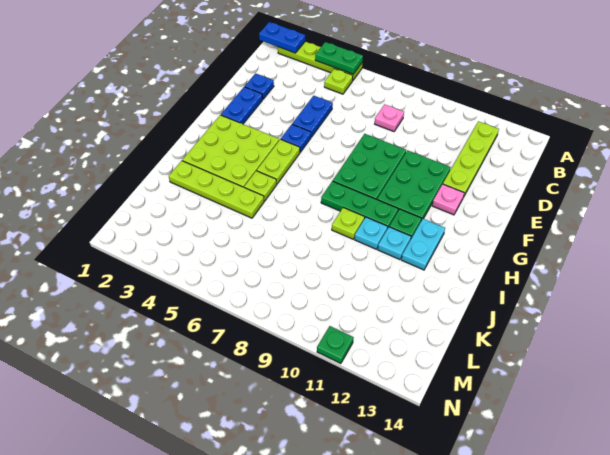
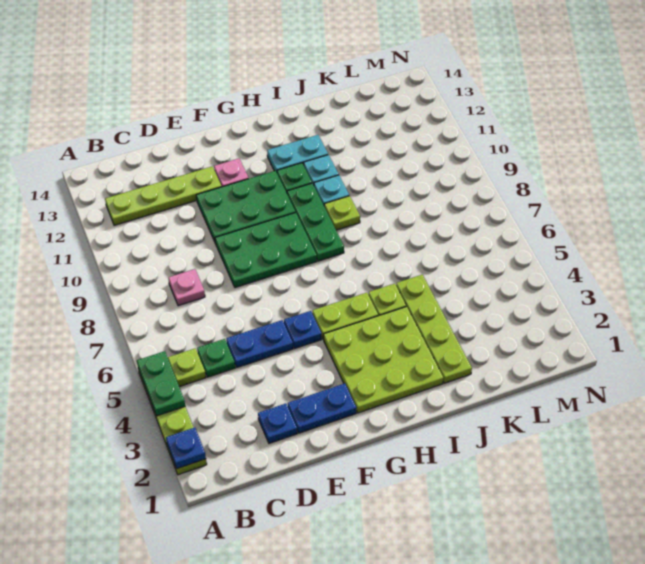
blue plate A1:A2 level 2 -> blue plate A2 level 2
green plate N11 level 1 -> green plate C5 level 1

